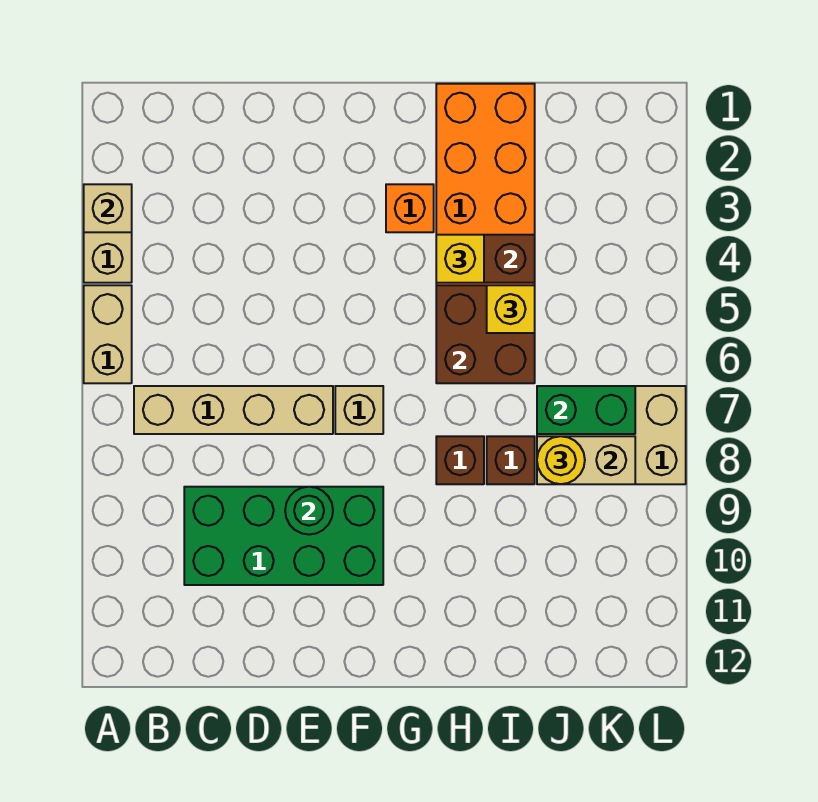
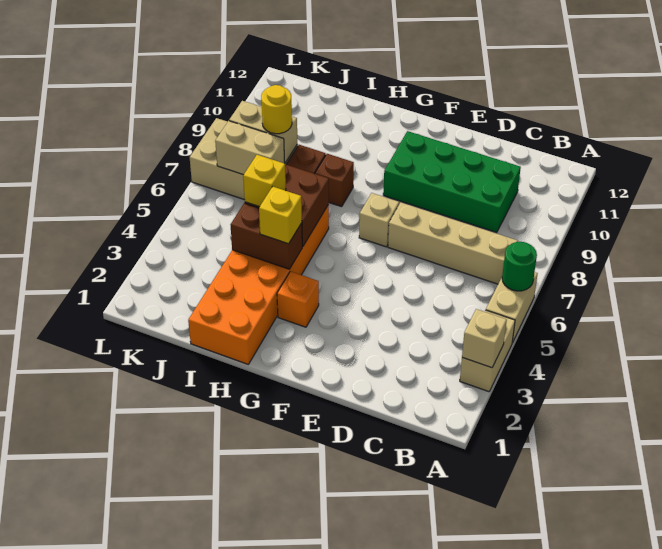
green round brick E9 level 2 -> green round brick A6 level 2
green brick J7:K7 level 2 -> tan brick J7:K7 level 2

